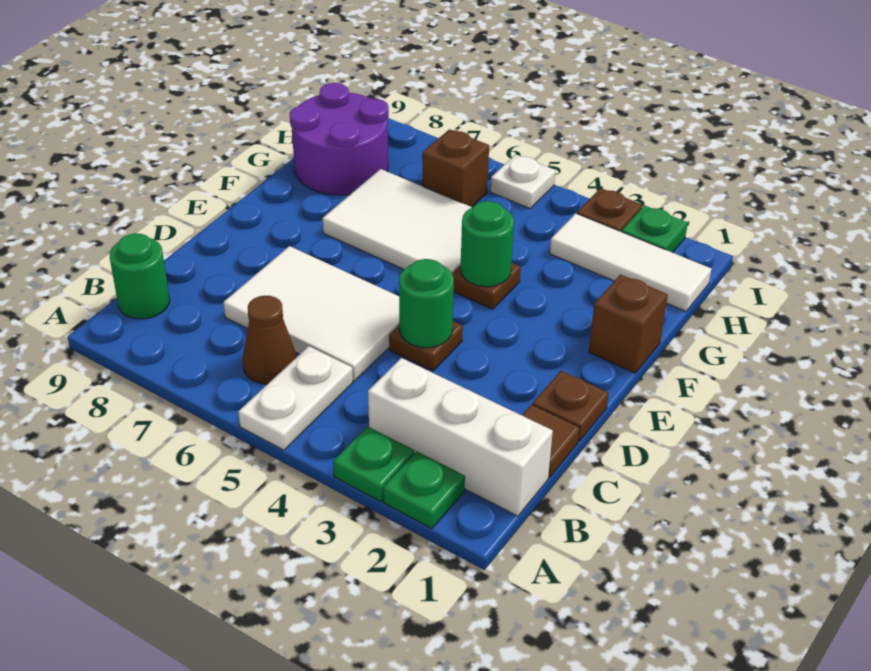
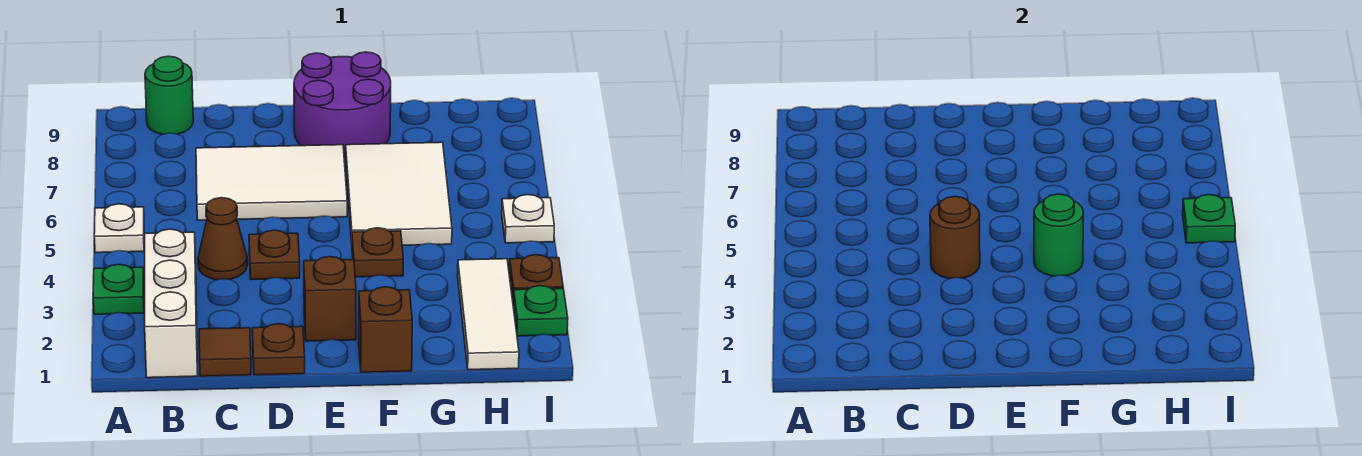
green plate A2 level 1 -> green plate I5 level 2
white plate A5:B5 level 1 -> white plate A5 level 1
brown cone B6 level 1 -> brown cone C4 level 1
white tile C5:D7 level 1 -> white tile C6:E7 level 1
green round brick D4 level 2 -> brown round brick D4 level 2
purple round brick G8:H9 level 1 -> purple round brick E8:F9 level 1
brown brick H6 level 1 -> brown brick E2 level 1

